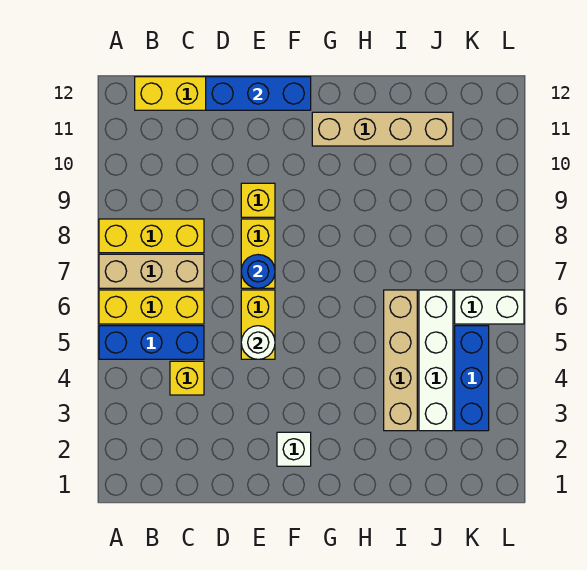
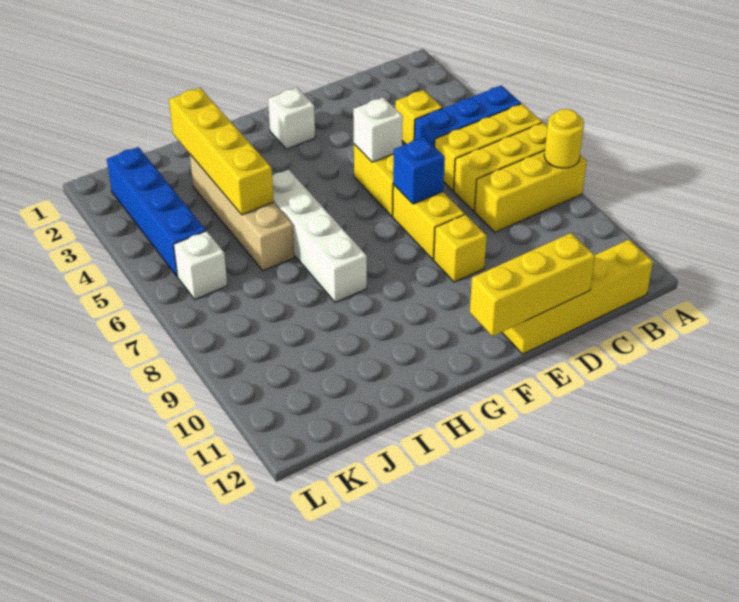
tan brick A7:C7 level 1 -> yellow brick A7:C7 level 1
none -> yellow round brick A8 level 2
blue brick D12:F12 level 2 -> yellow brick D12:F12 level 2
white round brick E5 level 2 -> white brick E5 level 2
blue round brick E7 level 2 -> blue brick E7 level 2
tan brick G11:J11 level 1 -> none
none -> yellow brick I2:I5 level 2
white brick J3:J6 level 1 -> white brick H5:H8 level 1
blue brick K3:K5 level 1 -> blue brick K2:K5 level 1
white brick K6:L6 level 1 -> white brick K6 level 1

